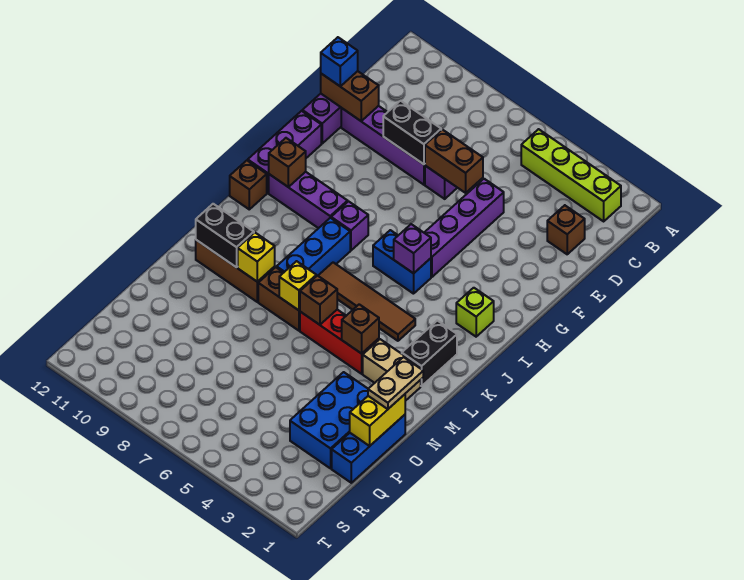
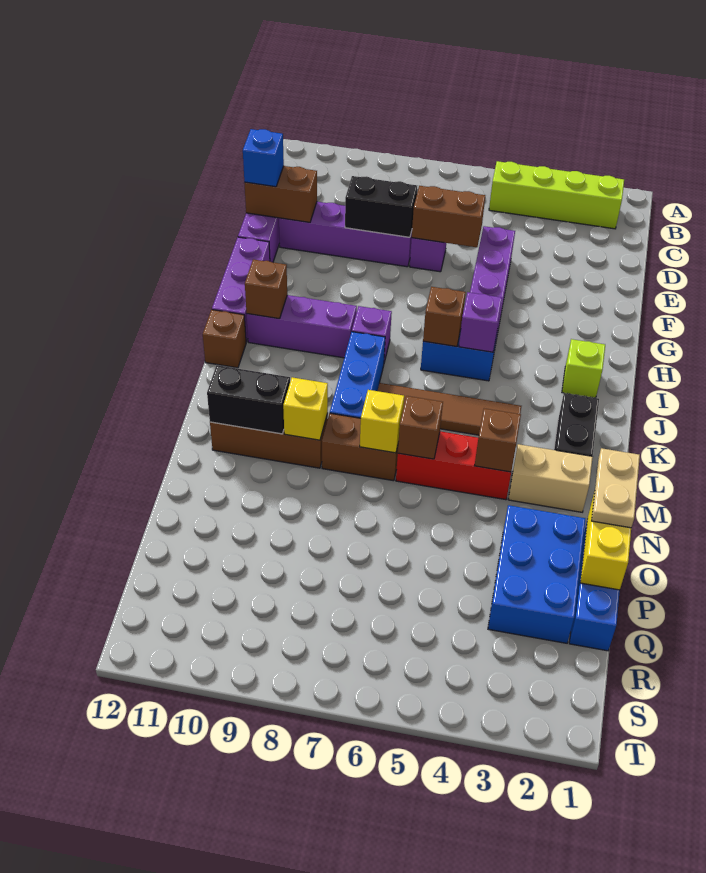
brown brick D2 level 1 -> brown brick I6 level 2

